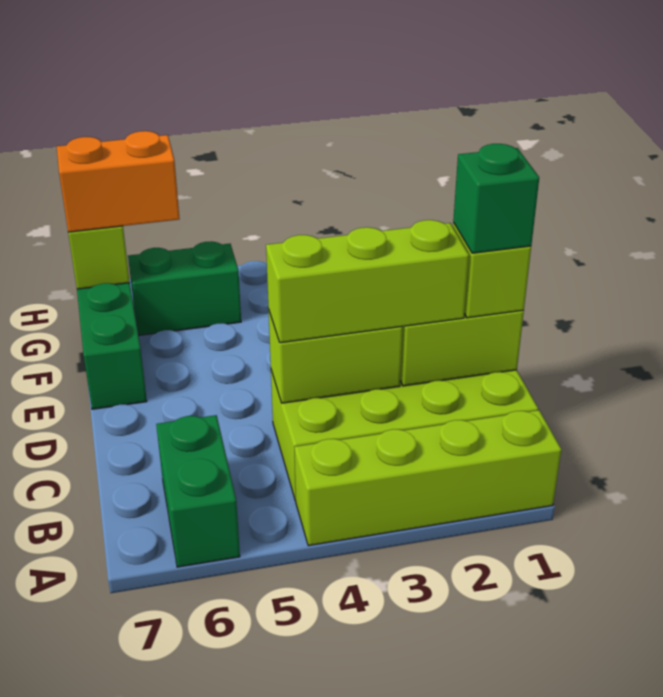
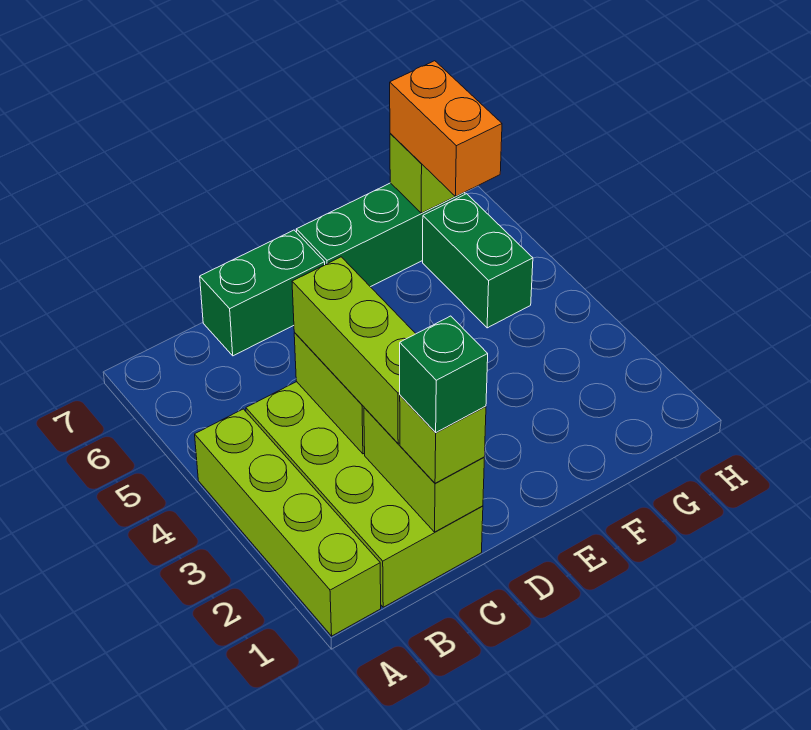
green brick A6:B6 level 1 -> green brick C7:D7 level 1

